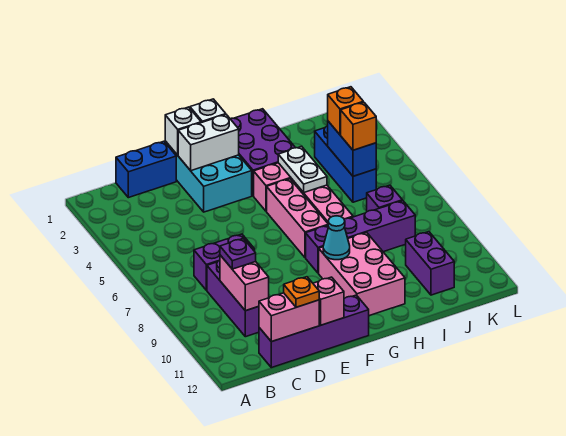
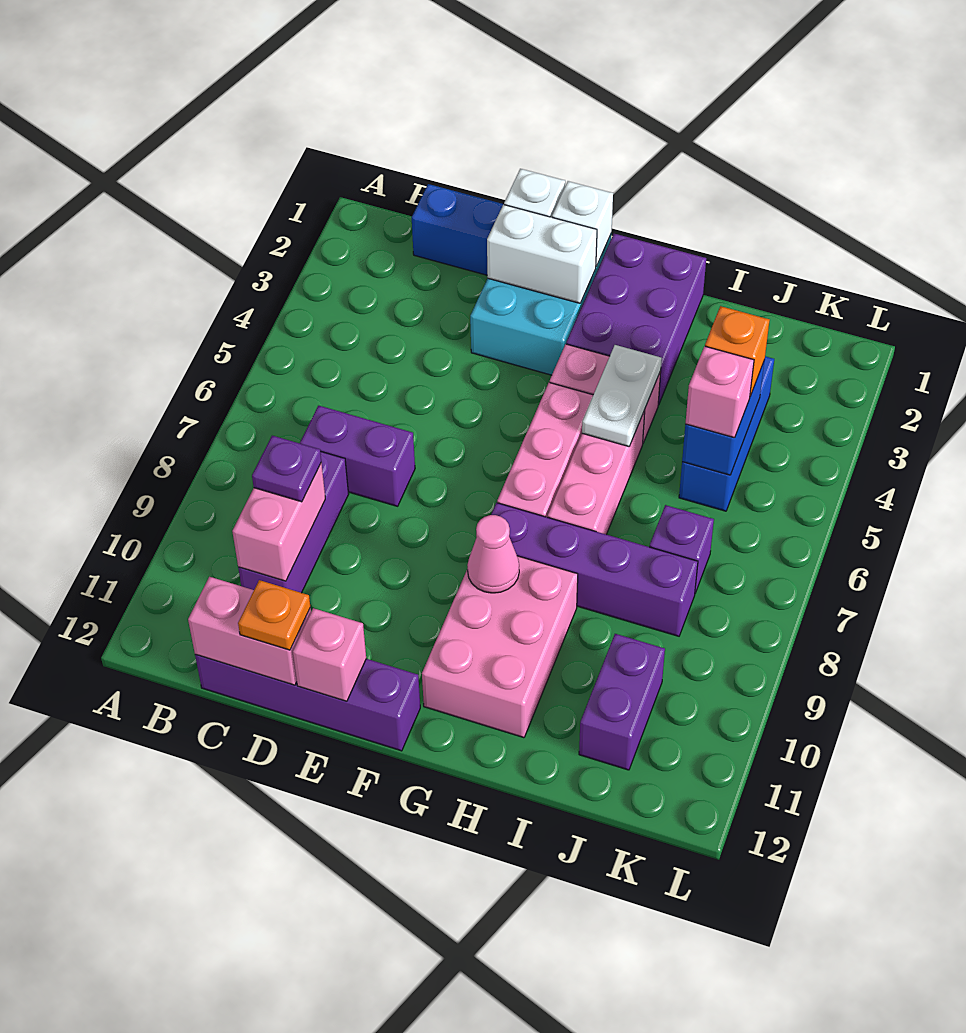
cyan cone G9 level 2 -> pink cone G9 level 2
orange brick J5 level 3 -> pink brick J5 level 3

